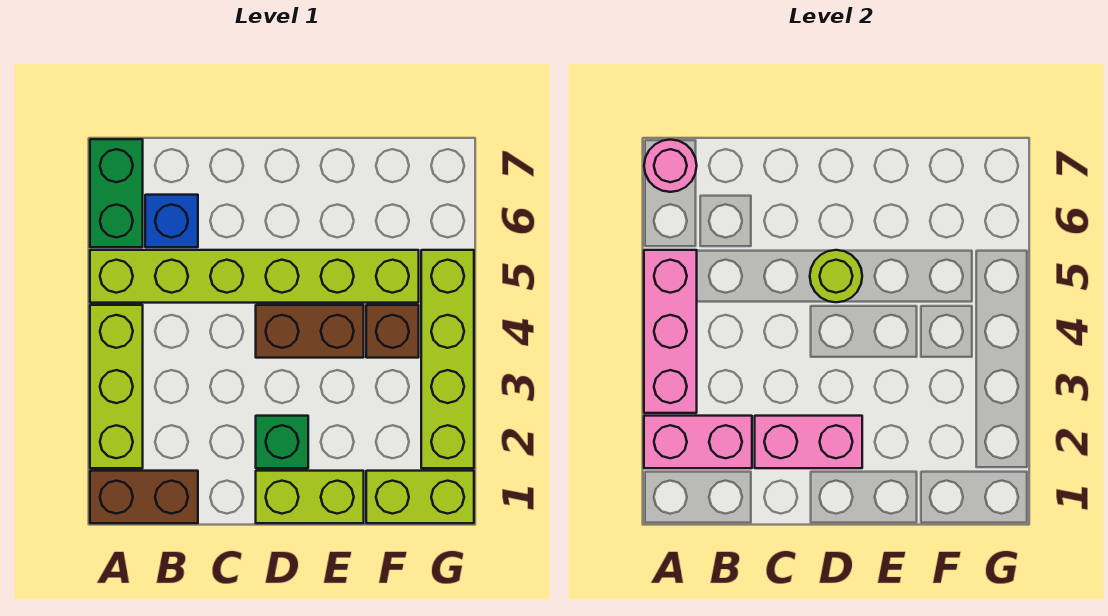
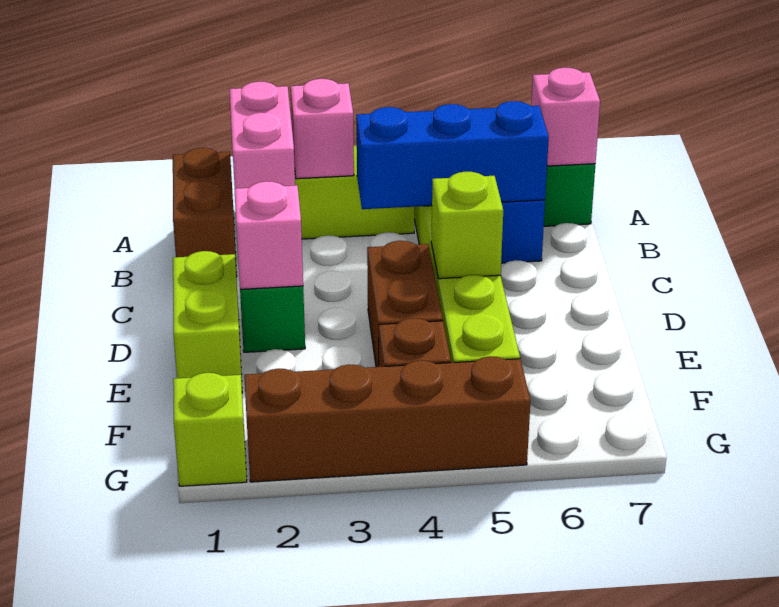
pink brick A3:A5 level 2 -> pink brick A3 level 2
pink round brick A7 level 2 -> pink brick A7 level 2
none -> blue brick B4:B6 level 2
pink brick C2:D2 level 2 -> pink brick D2 level 2
lime round brick D5 level 2 -> lime brick D5 level 2
lime brick F1:G1 level 1 -> lime brick G1 level 1
lime brick G2:G5 level 1 -> brown brick G2:G5 level 1

